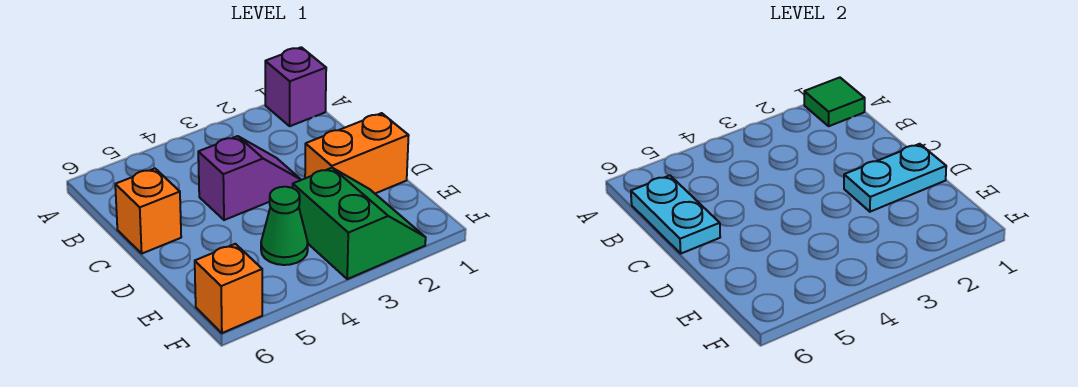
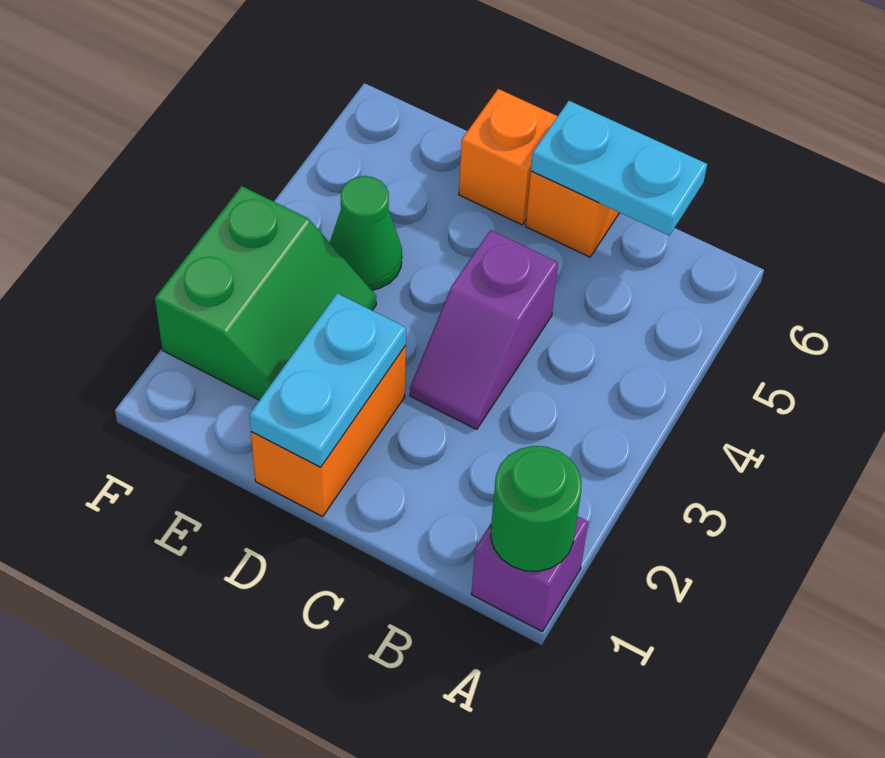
green tile A1 level 2 -> green round brick A1 level 2
green slope E2:F3 level 1 top 3 -> green slope E2:F3 level 1 top F
orange brick F6 level 1 -> orange brick D6 level 1

